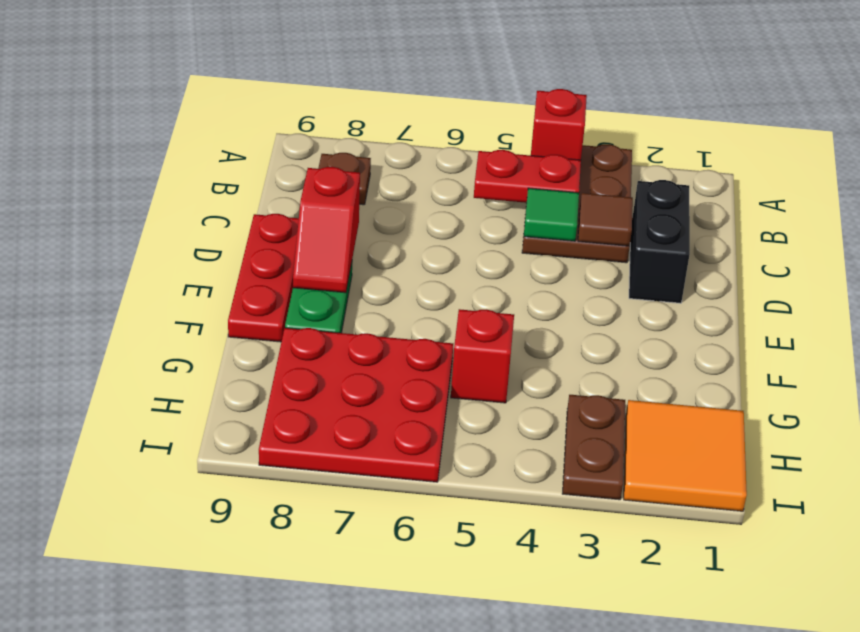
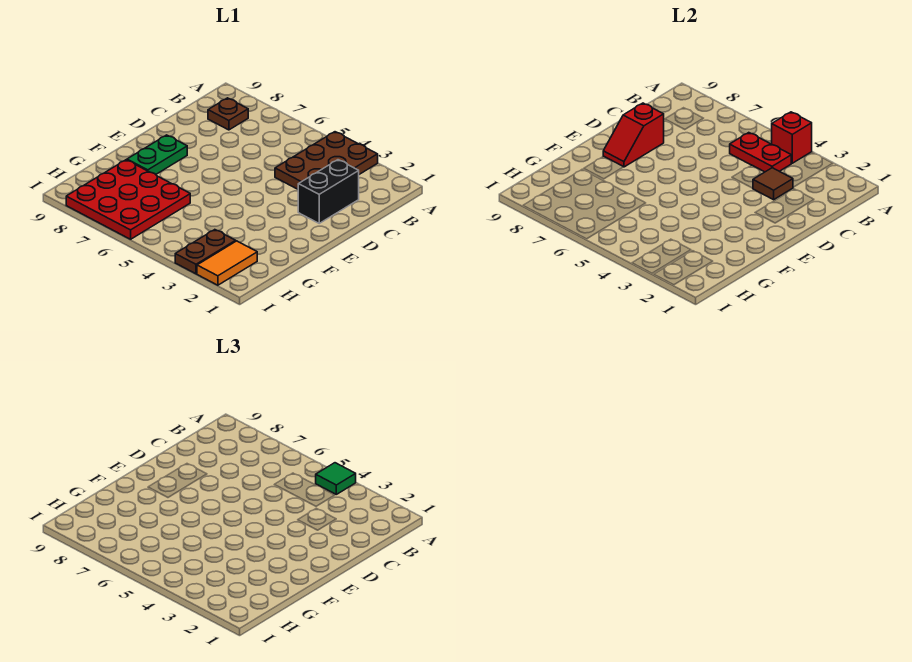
green tile C4 level 2 -> green tile A4 level 3
red plate D9:F9 level 1 -> none
red brick G5 level 1 -> none
orange tile H1:I2 level 1 -> orange tile H2:I2 level 1

